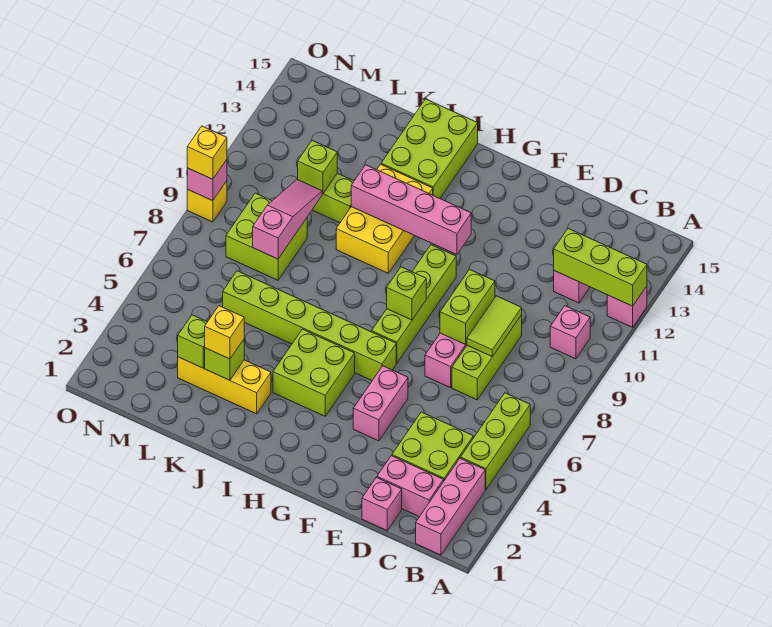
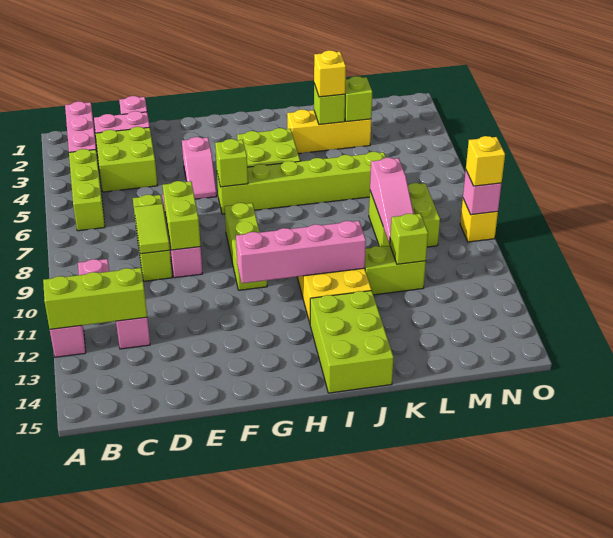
pink brick F4:F5 level 1 -> pink slope F4:F5 level 1 top 4
lime brick G7:G10 level 1 -> lime brick G8:G10 level 1
lime brick G8 level 2 -> lime brick G6 level 2

